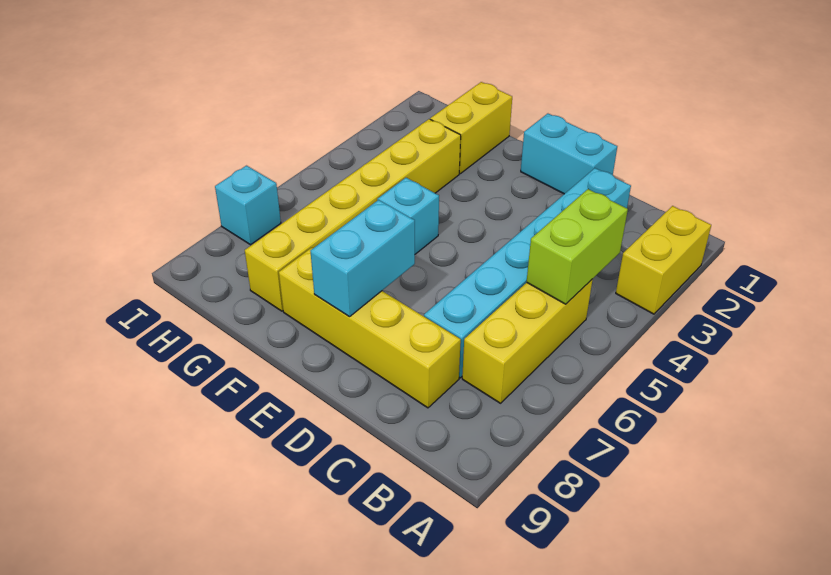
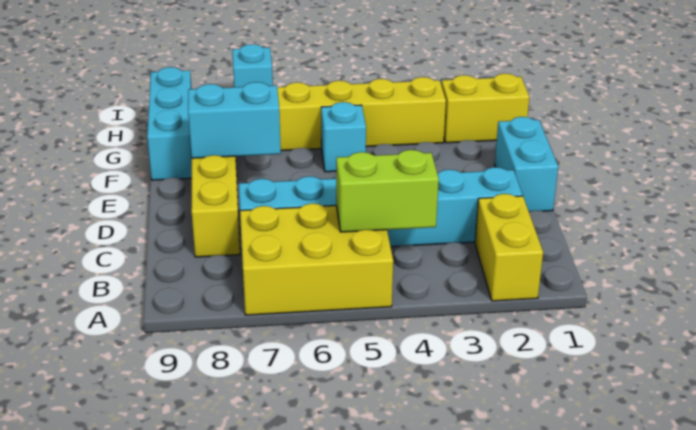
yellow brick A2:A3 level 1 -> yellow brick A2:B2 level 1
yellow brick B5:B7 level 1 -> yellow brick A5:B7 level 1
none -> cyan brick F9:H9 level 1

